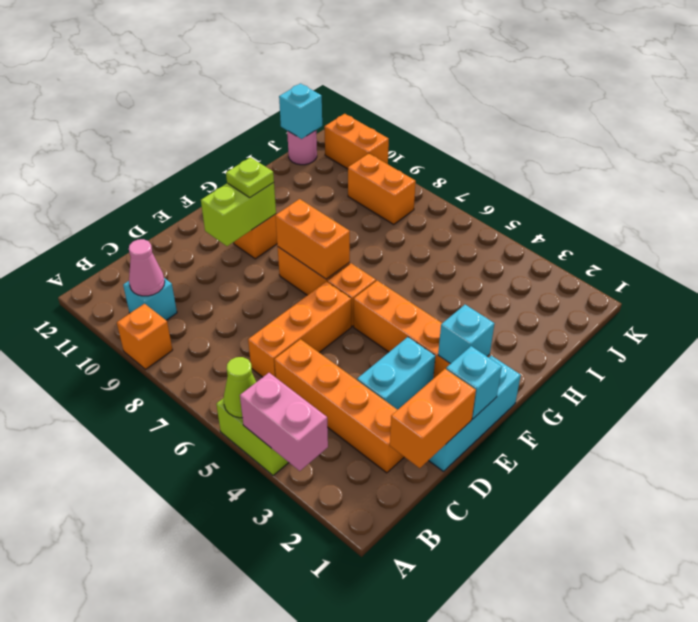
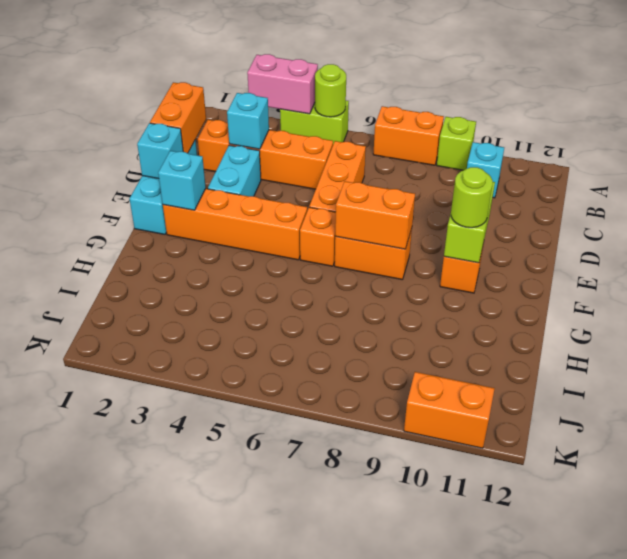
lime cone A5 level 2 -> lime round brick A5 level 2
orange brick A9 level 1 -> lime brick A9 level 1
pink cone B10 level 2 -> none
lime plate F10 level 3 -> lime round brick F10 level 3
orange brick J8:J9 level 1 -> orange brick A7:A8 level 1
pink round brick J12 level 1 -> none
cyan brick J12 level 2 -> cyan brick C3 level 2

